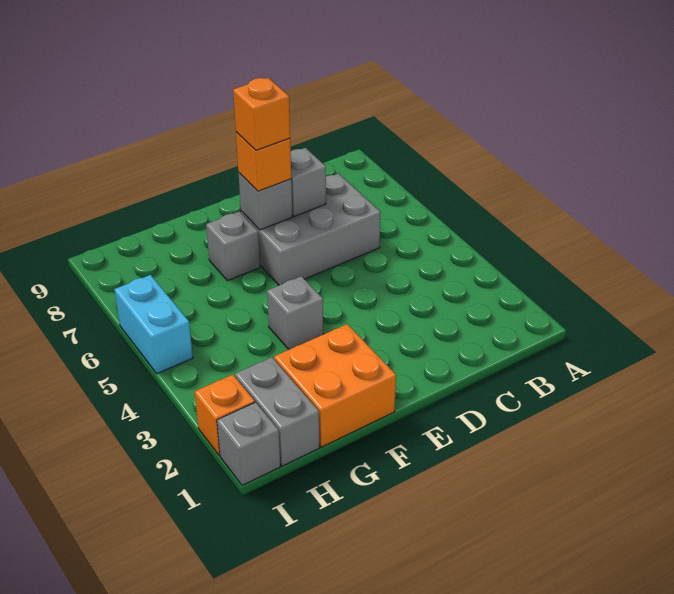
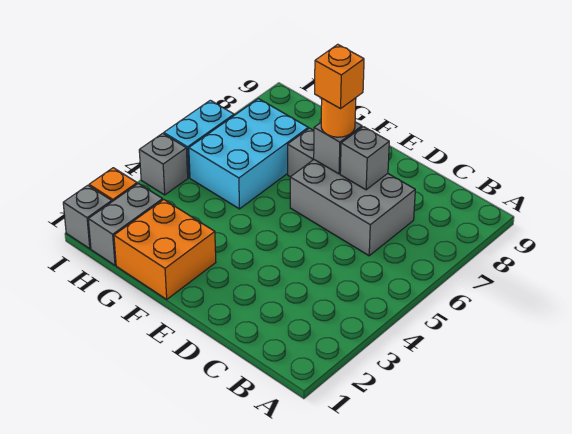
orange brick E7 level 3 -> orange round brick E7 level 3
grey brick F4 level 1 -> grey brick I4 level 1
none -> cyan brick G5:H7 level 1

